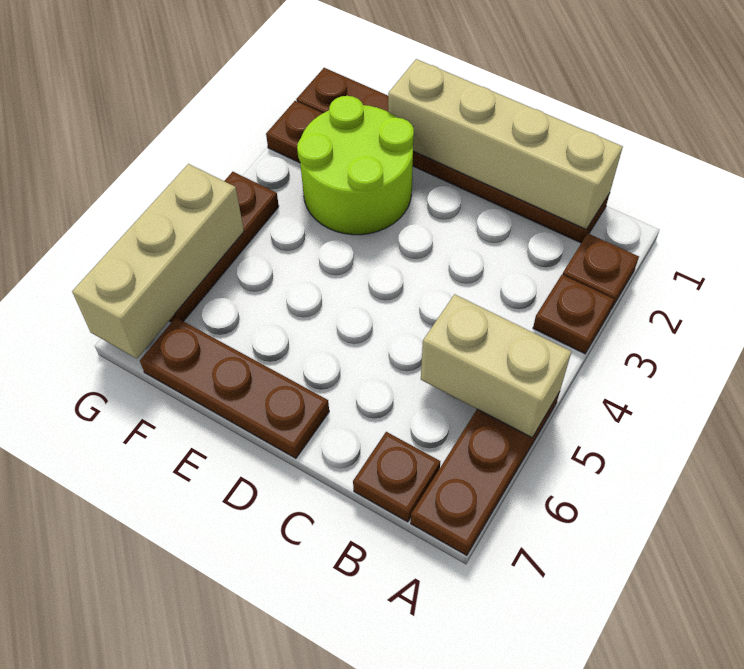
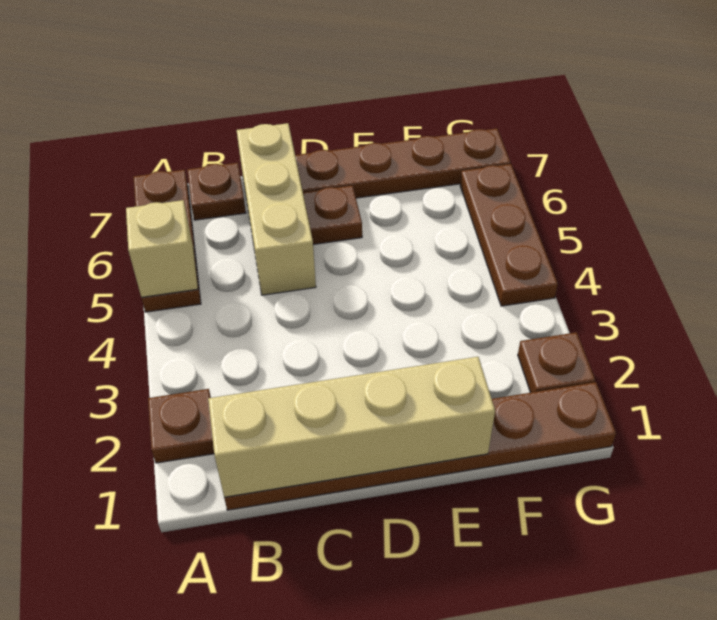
brown plate A3 level 1 -> brown plate D6 level 1
tan brick A5:B5 level 2 -> tan brick A5 level 2
brown plate D7:F7 level 1 -> brown plate D7:G7 level 1
lime round brick E2:F3 level 1 -> none
tan brick G5:G7 level 2 -> tan brick C5:C7 level 1

